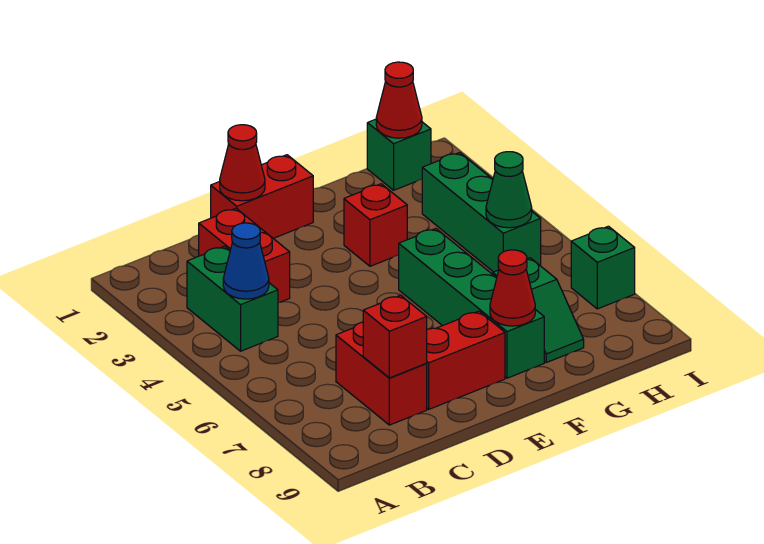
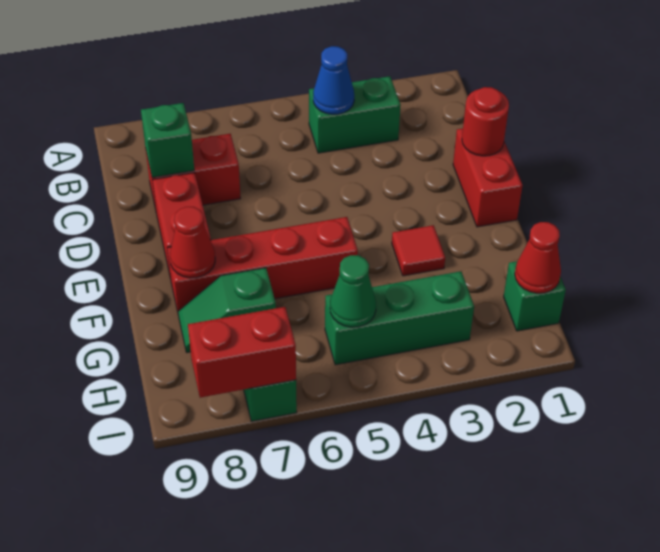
red brick C2:C3 level 1 -> red brick I7:I8 level 2
red brick C8 level 2 -> green brick C8 level 2
red cone D1 level 2 -> red round brick D1 level 2
red brick F3 level 1 -> red tile F3 level 1
green brick F5:F8 level 1 -> red brick F5:F8 level 1

